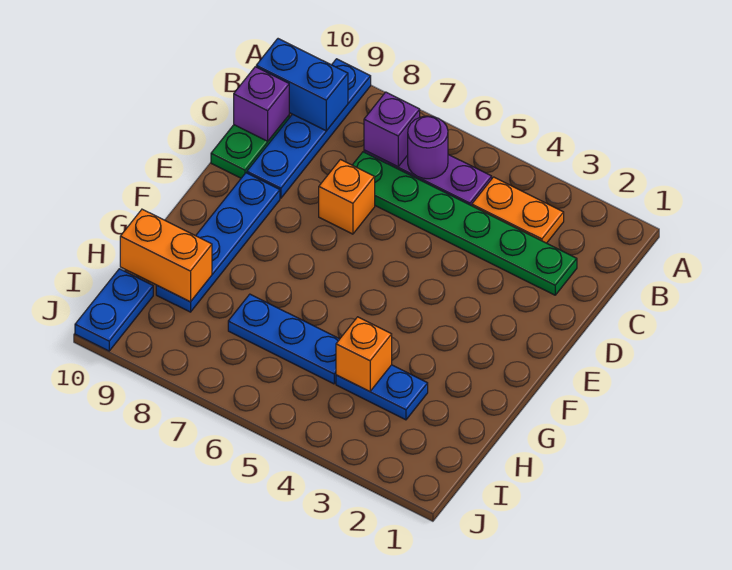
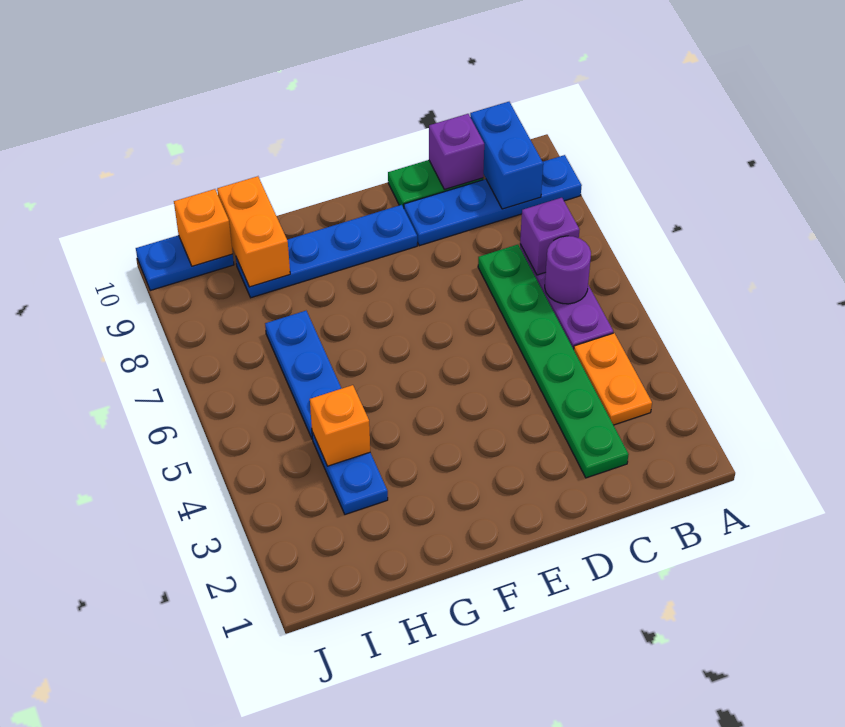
orange brick D7 level 1 -> orange brick I10 level 2

